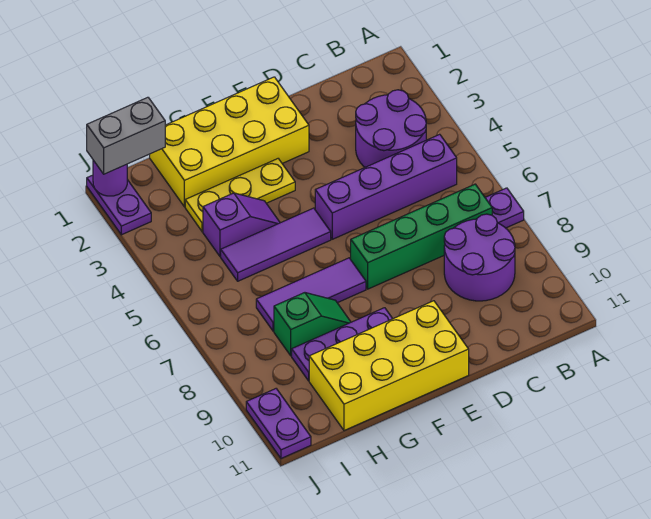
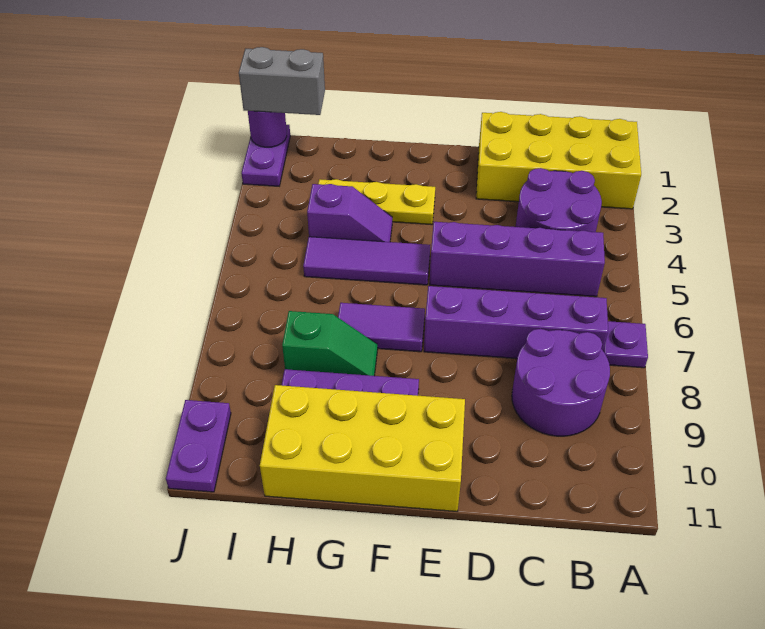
green brick B7:E7 level 1 -> purple brick B7:E7 level 1
yellow brick E1:H2 level 1 -> yellow brick A1:D2 level 1
purple tile F7:H7 level 1 -> purple tile F7:G7 level 1

